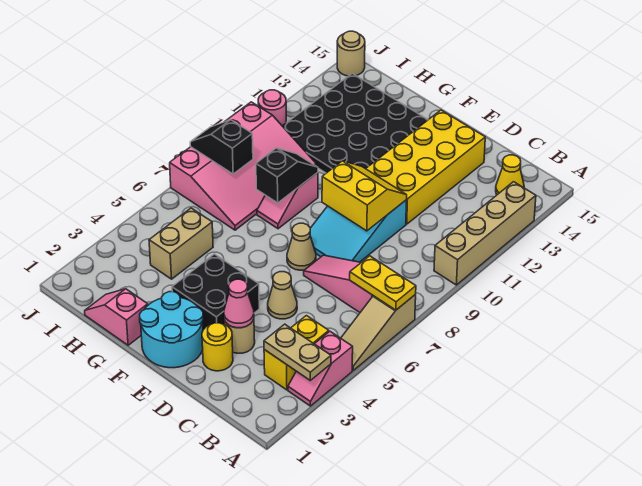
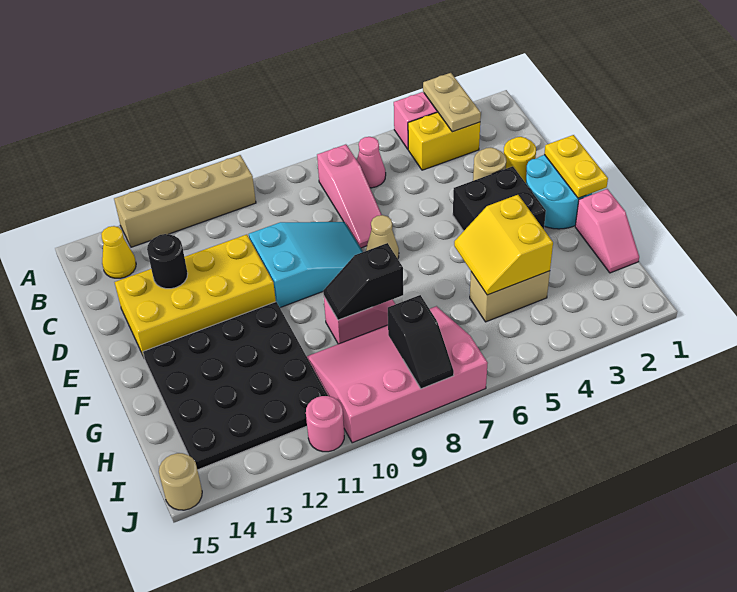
tan slope A5:A7 level 1 top 7 -> none
yellow plate A7:B7 level 2 -> yellow plate E1:F1 level 2
pink cone D3 level 2 -> pink cone B6 level 1
tan cone D5 level 1 -> none
yellow slope D9:E10 level 2 top 9 -> yellow slope G4:H5 level 2 top 4
none -> black round brick D13 level 2

